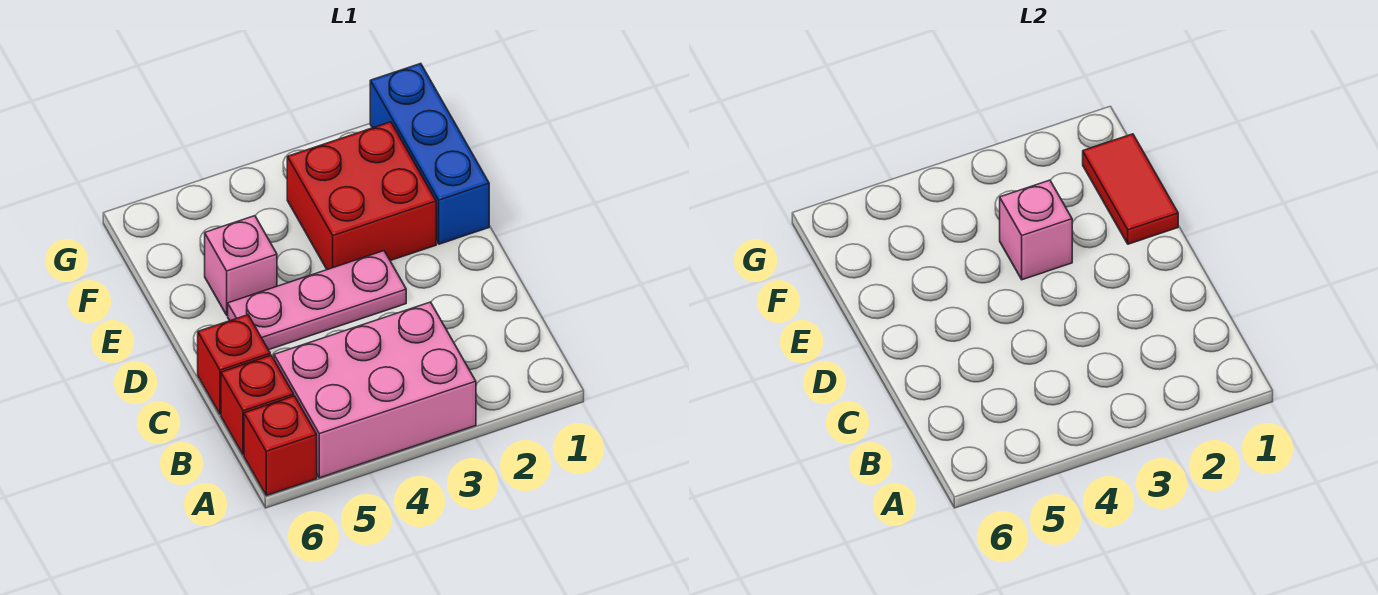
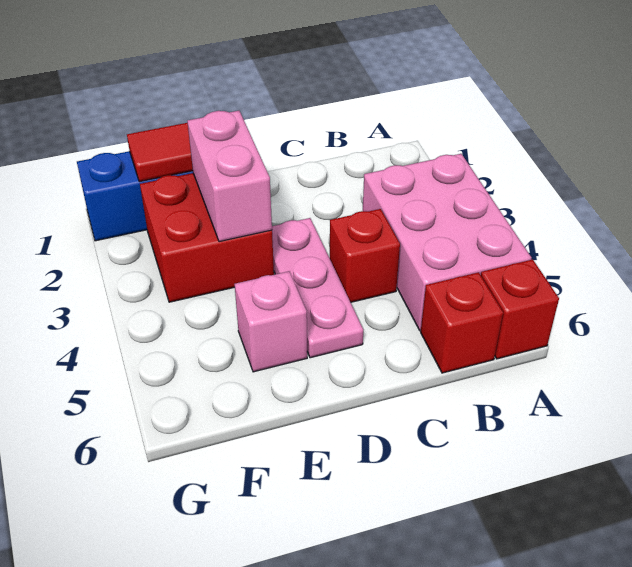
red brick C6 level 1 -> red brick C4 level 1
pink brick E3 level 2 -> pink brick E2:E3 level 2

